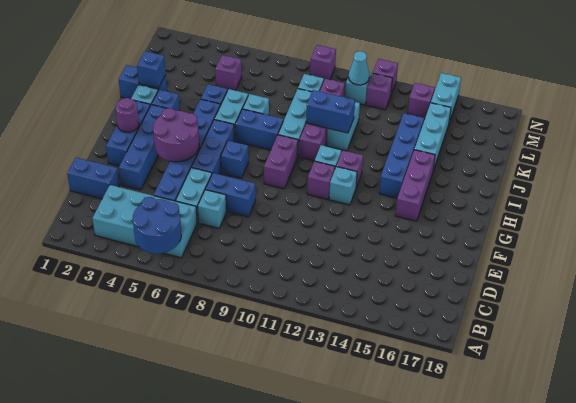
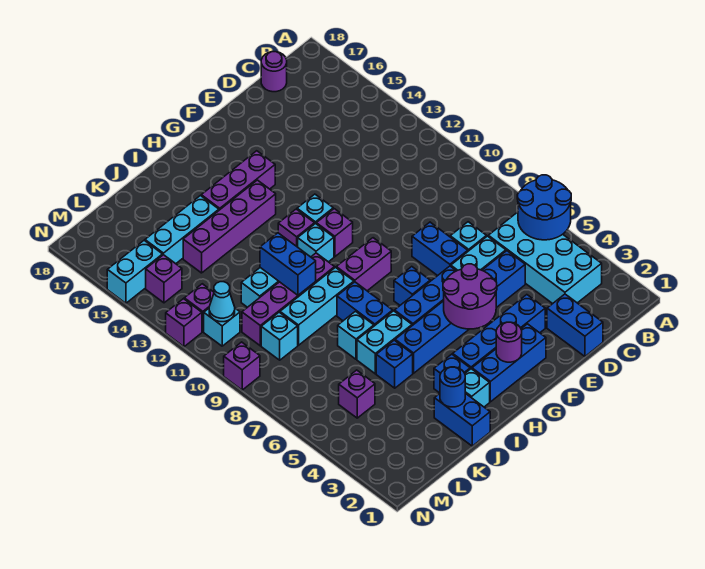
none -> purple round brick C18 level 1
blue brick H14:K14 level 1 -> purple brick H14:K14 level 1
blue brick J2 level 2 -> blue round brick J2 level 2

